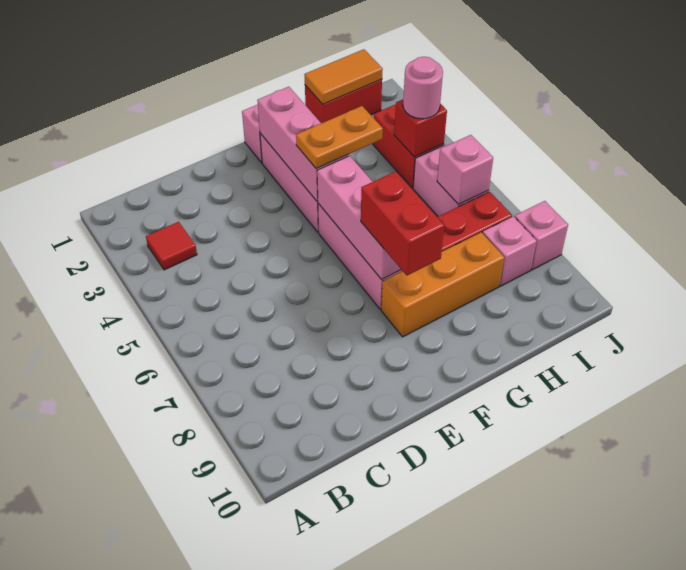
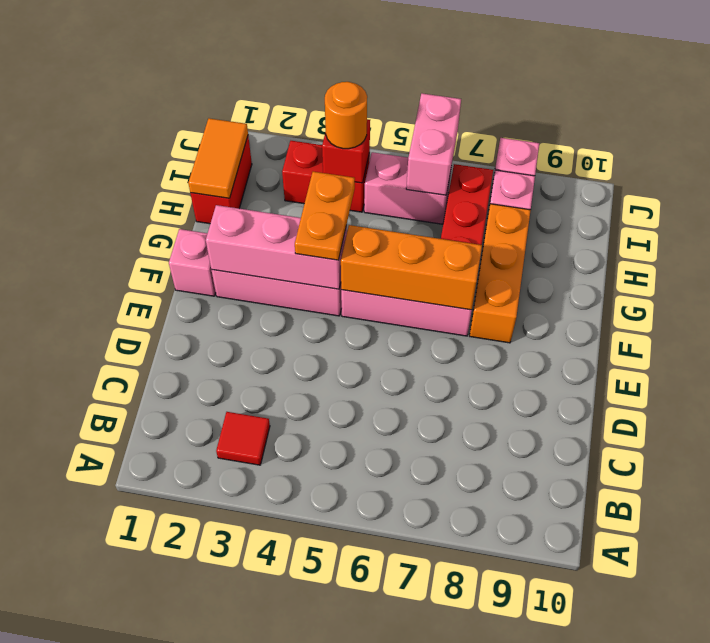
pink brick F5:F7 level 2 -> orange brick F5:F7 level 2
red brick F7:F8 level 3 -> none
pink round brick I4 level 3 -> orange round brick I4 level 3
pink brick I6 level 2 -> pink brick I6:J6 level 2

